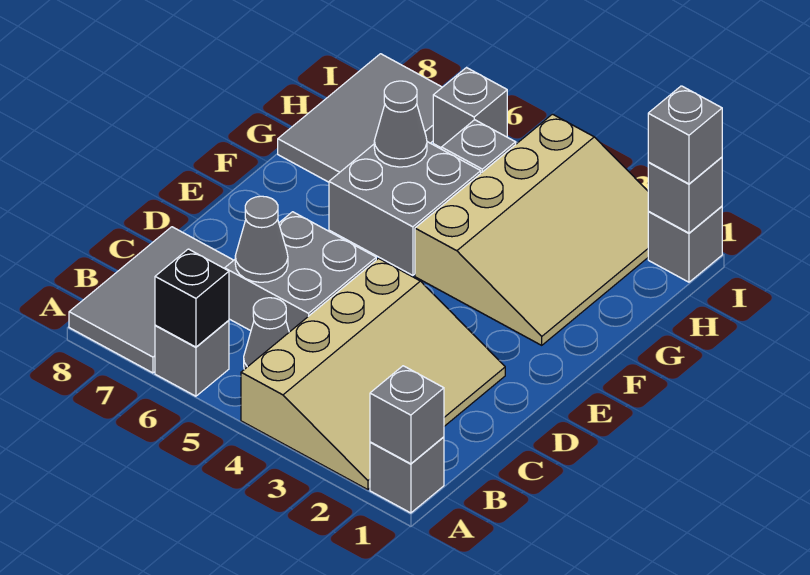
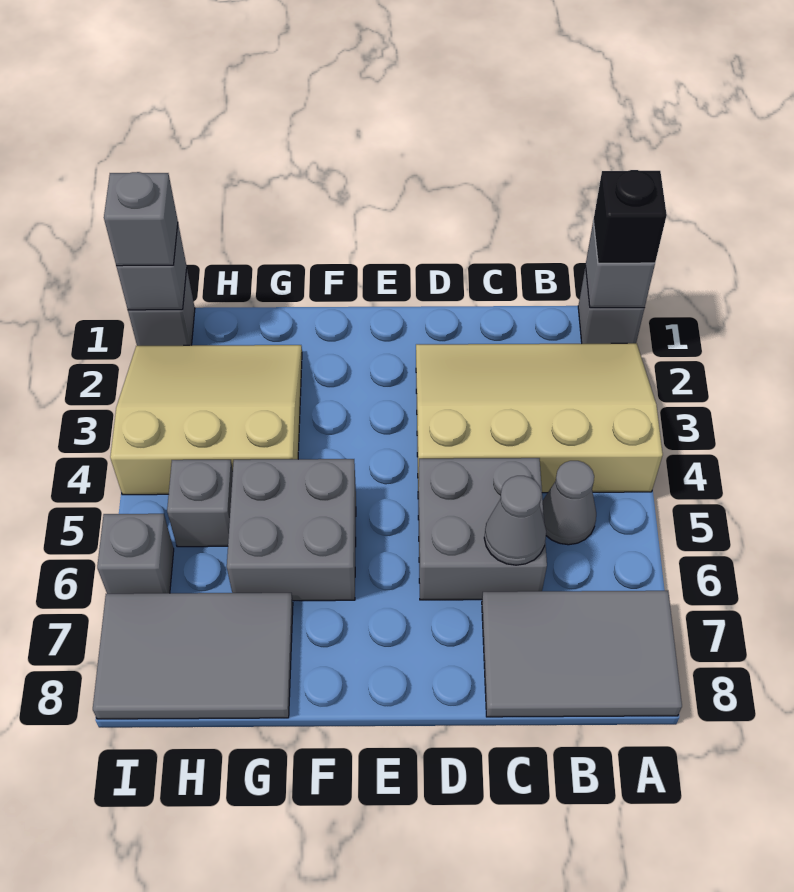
grey brick A6 level 1 -> none
black brick A6 level 2 -> black brick A1 level 3
tan slope F2:I4 level 1 top 4 -> tan slope G2:I4 level 1 top 4
grey cone G6 level 2 -> none

